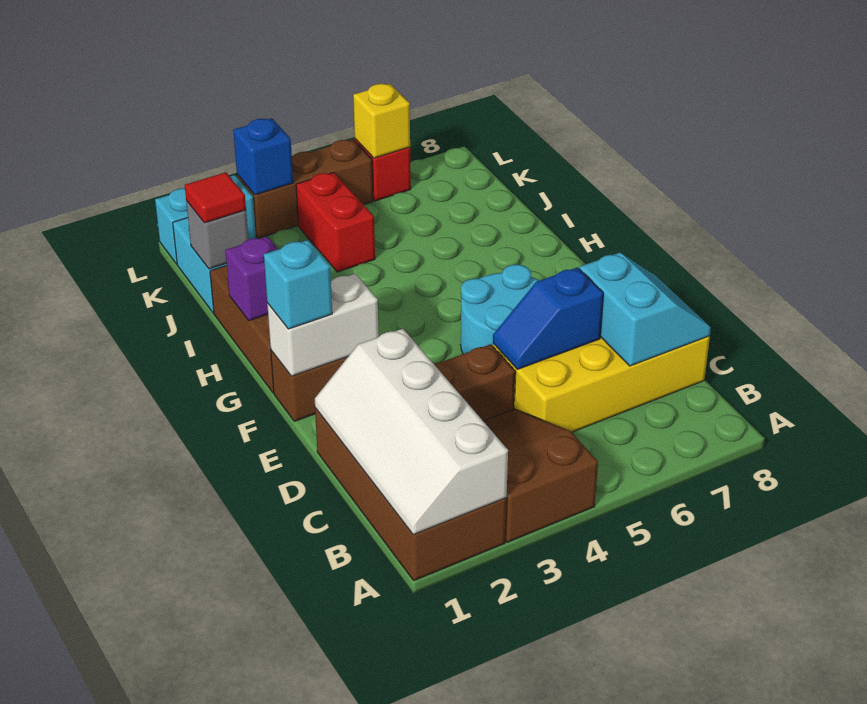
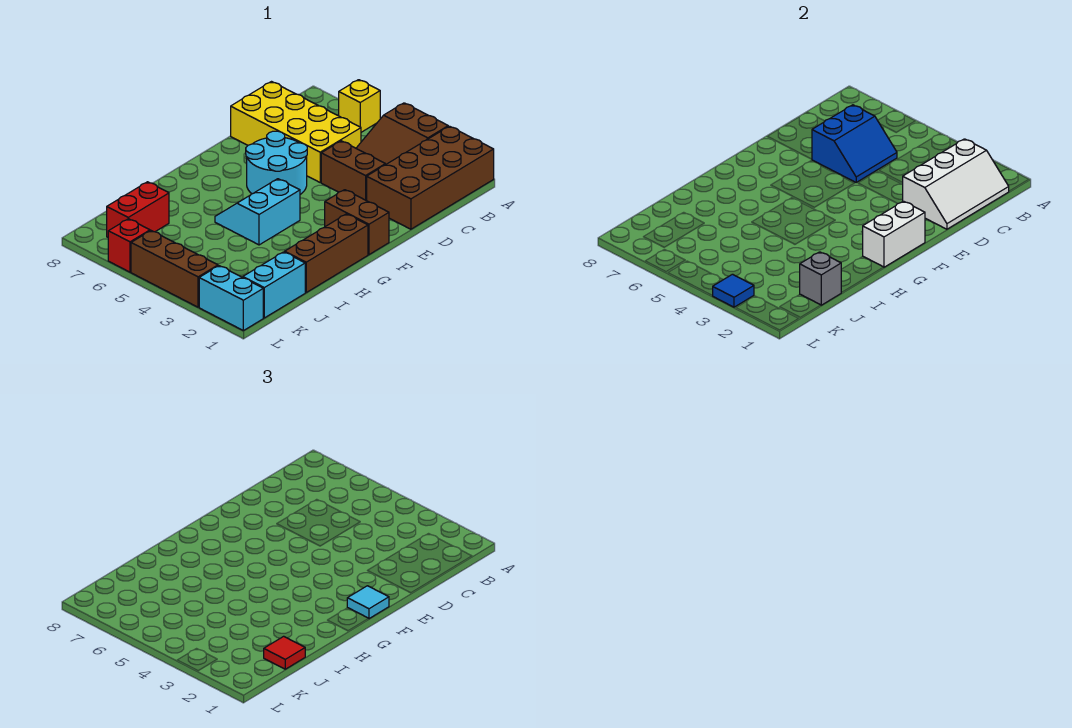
white slope A1:D2 level 2 top 2 -> white slope B1:D2 level 2 top 2
cyan slope C7:D8 level 2 top 7 -> cyan slope G4:H5 level 1 top 4
blue slope D5:D6 level 2 top 6 -> blue slope C5:D6 level 2 top 6
white brick F1:F2 level 2 -> white brick F1:G1 level 2
cyan brick F1 level 3 -> cyan tile F1 level 3
purple brick H1 level 2 -> none
red brick J4:K4 level 1 -> red brick J7:K7 level 1
blue brick L3 level 2 -> blue tile L3 level 2
yellow brick L6 level 2 -> yellow brick A6 level 1

